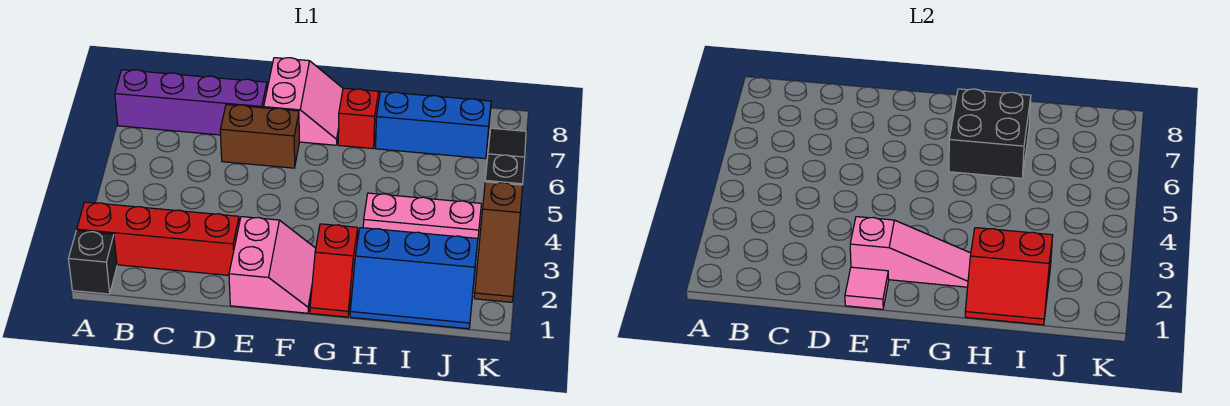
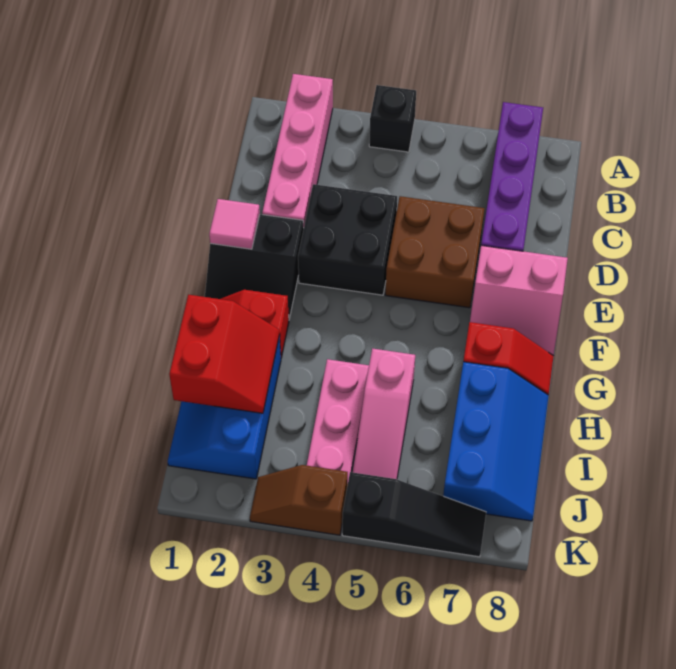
black brick A1 level 1 -> black brick A4 level 1
red brick A2:D2 level 1 -> pink brick A2:D2 level 1
brown brick D6:E6 level 1 -> brown brick D5:E6 level 1
pink slope E1:F2 level 1 top E -> black slope E1:F2 level 1 top E
pink slope E2:G2 level 2 top E -> pink slope H5:J5 level 1 top H
black brick G6:H7 level 2 -> black brick D3:E4 level 1
red slope H1:I2 level 2 top 2 -> red slope H1:I2 level 2 top 1
brown slope K2:K4 level 1 top 4 -> brown slope K3:K4 level 1 top 4

